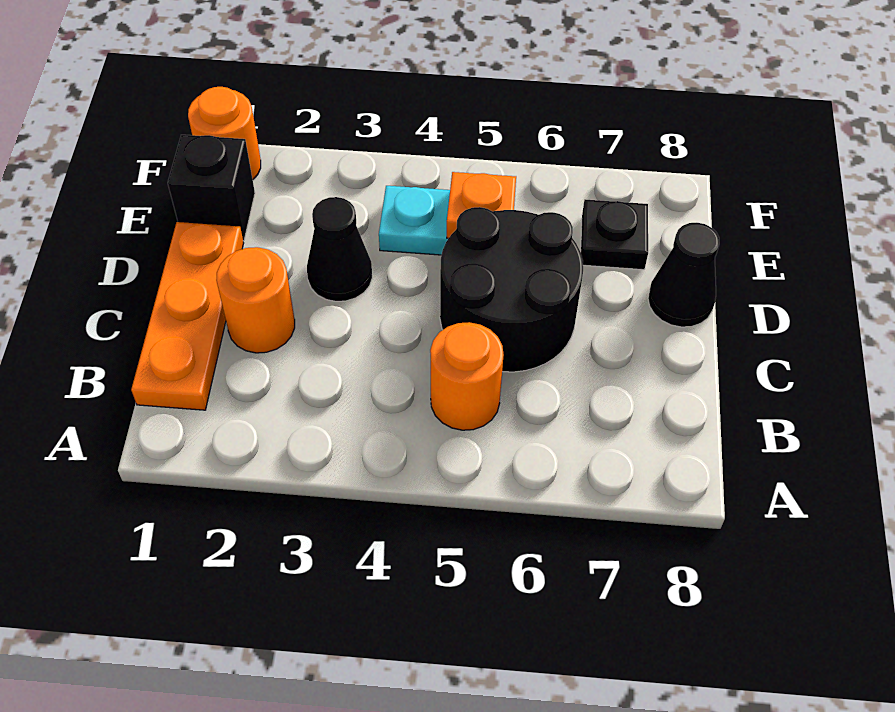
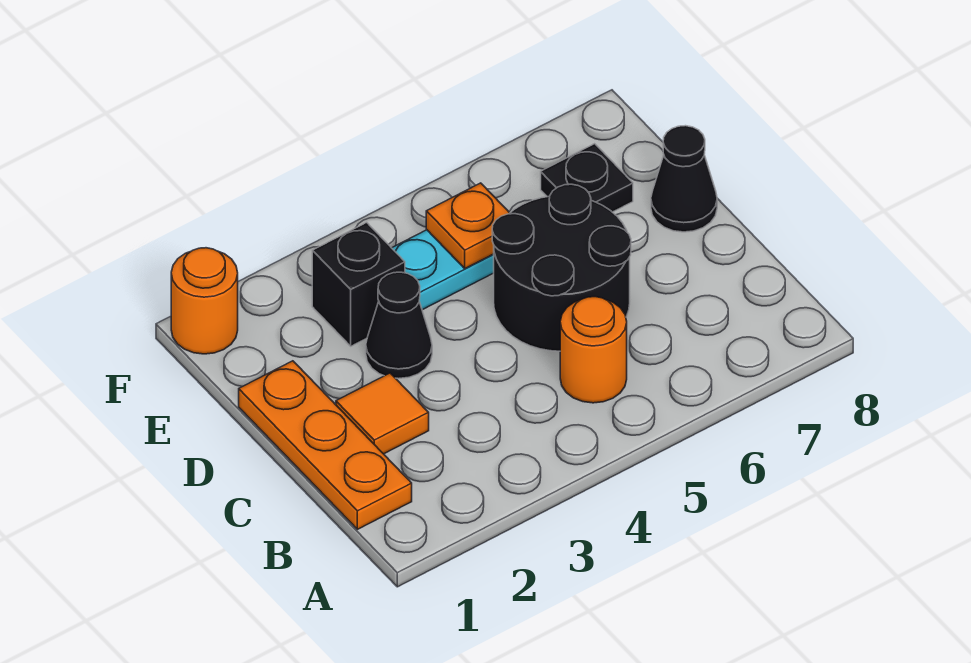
orange round brick C2 level 1 -> orange tile C2 level 1
black brick E1 level 1 -> black brick E3 level 1

